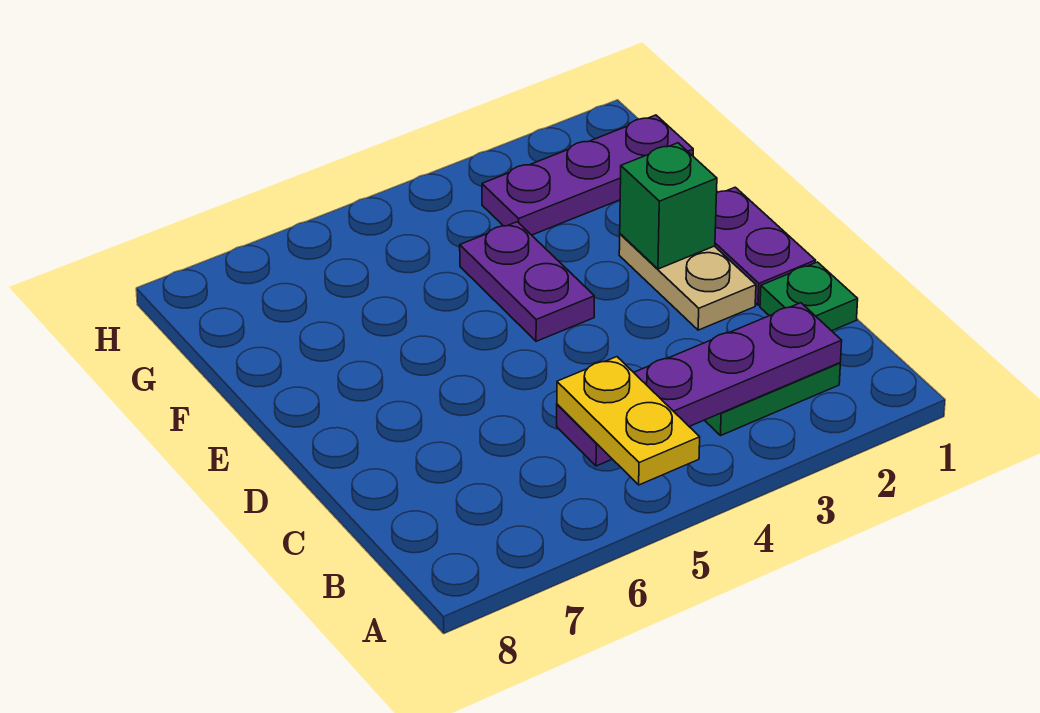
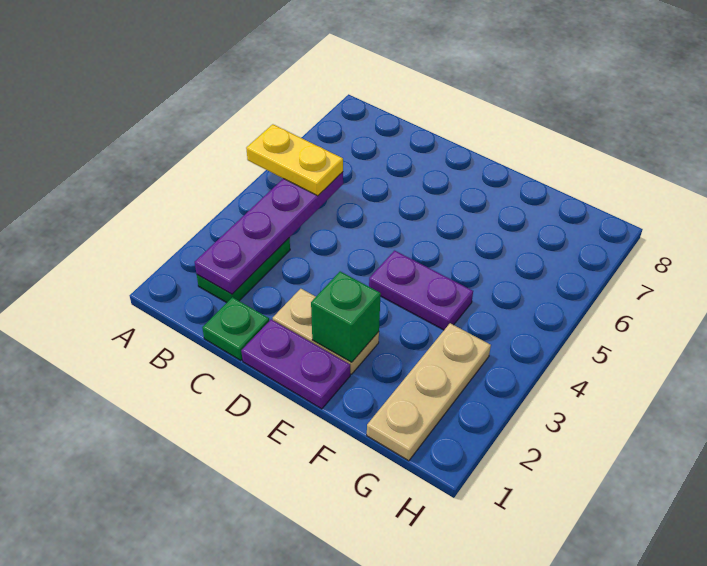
purple plate G1:G3 level 1 -> tan plate G1:G3 level 1

